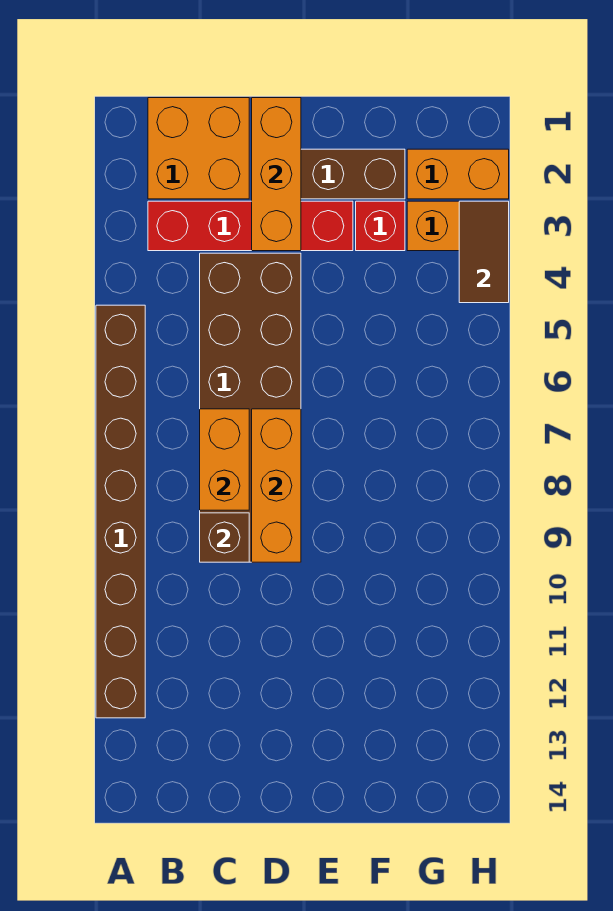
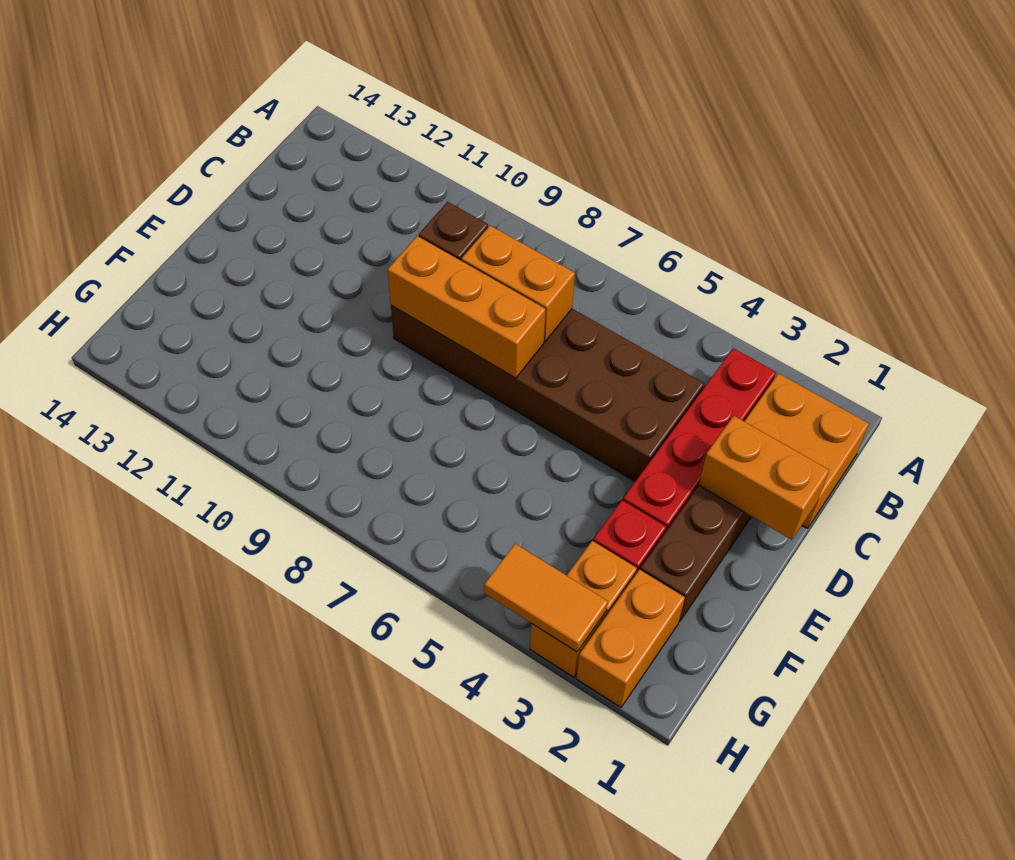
brown brick A5:A12 level 1 -> none
orange brick D1:D3 level 2 -> orange brick D1:D2 level 2
brown tile H3:H4 level 2 -> orange tile H3:H4 level 2

